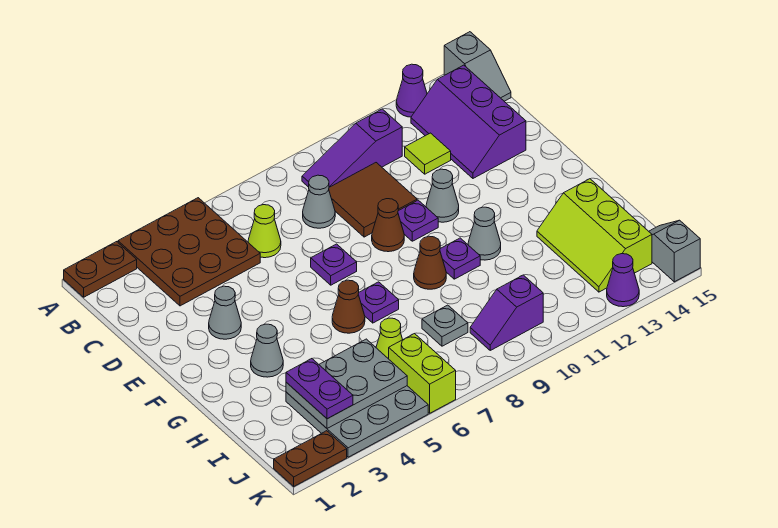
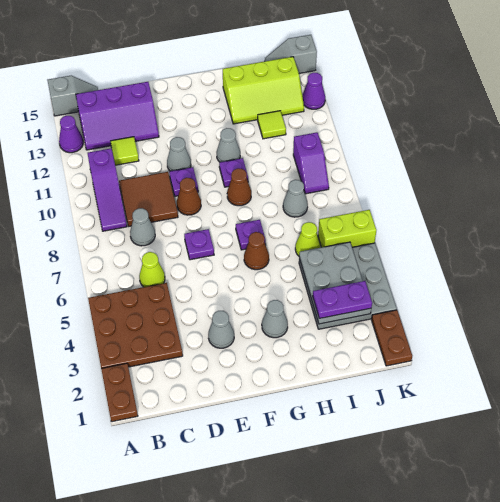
grey plate I8 level 1 -> grey cone I8 level 1
none -> lime tile I12 level 1

